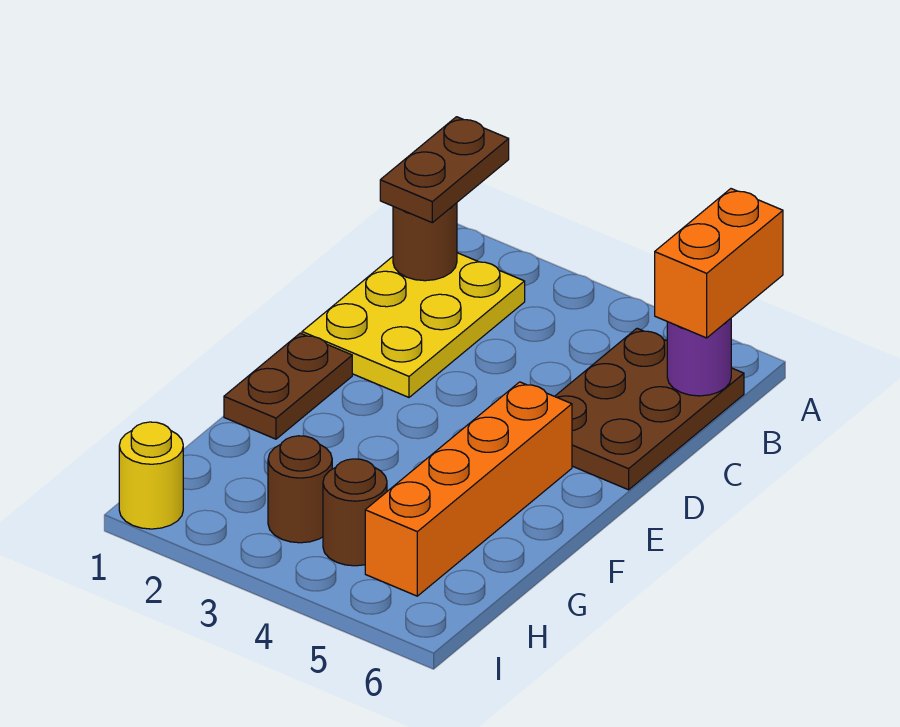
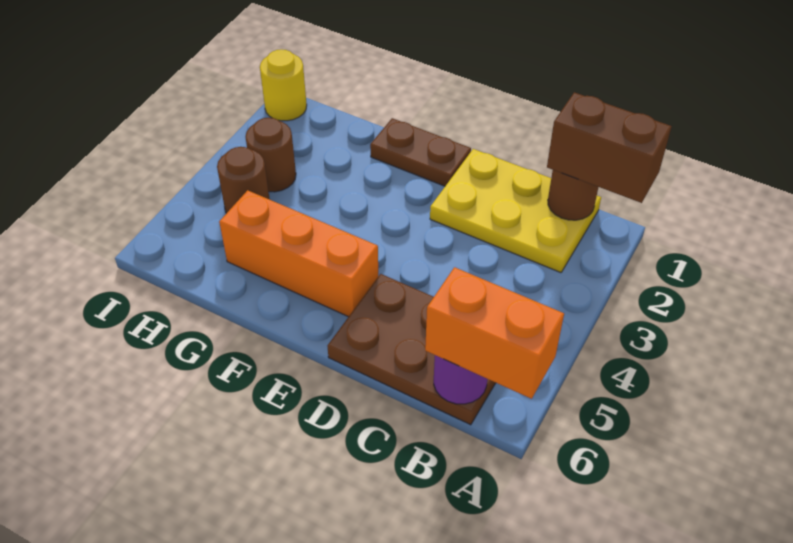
brown plate A1:B1 level 3 -> brown brick A1:B1 level 3
orange brick E5:H5 level 1 -> orange brick E5:G5 level 1

